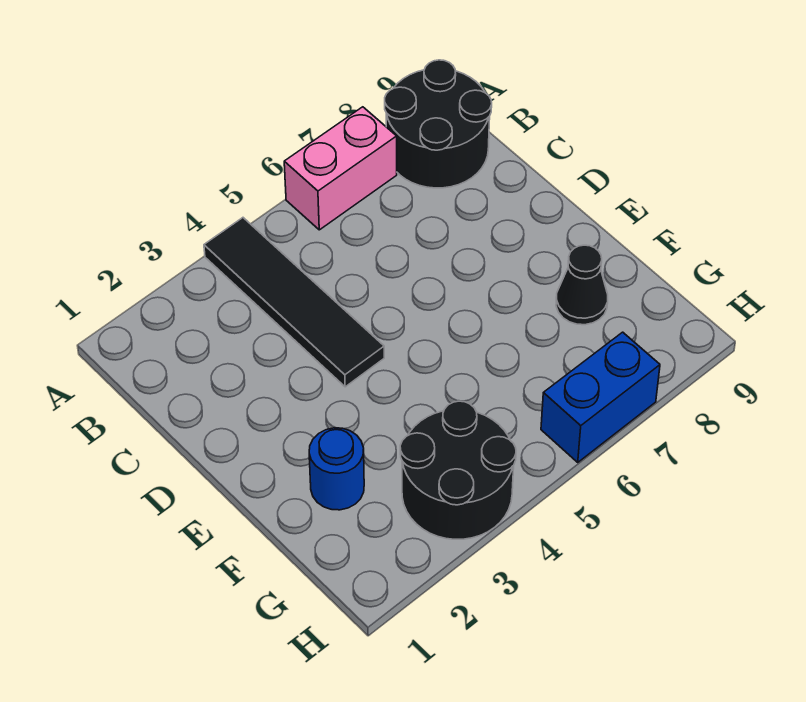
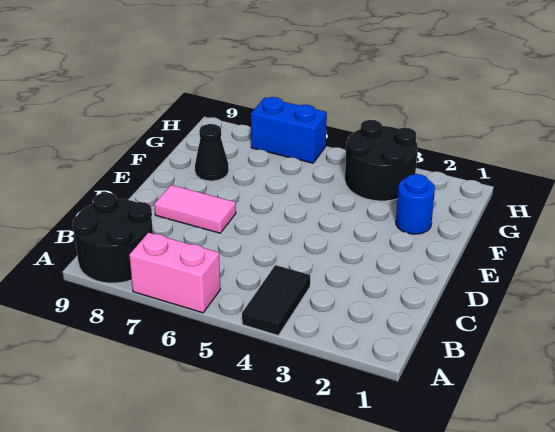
black tile A4:D4 level 1 -> black tile A4:B4 level 1
none -> pink tile D7:D8 level 1

